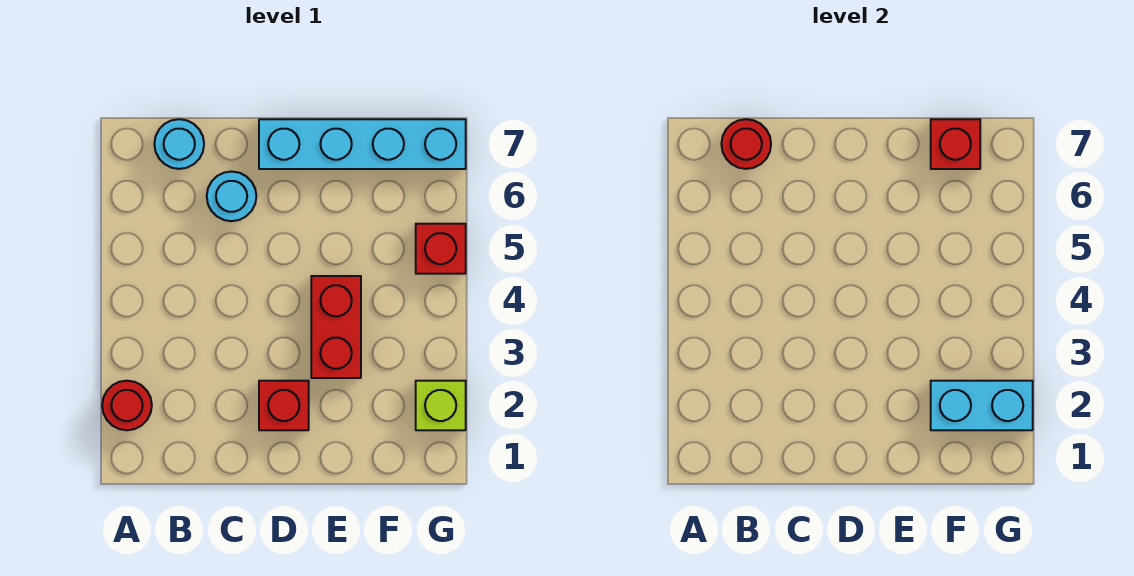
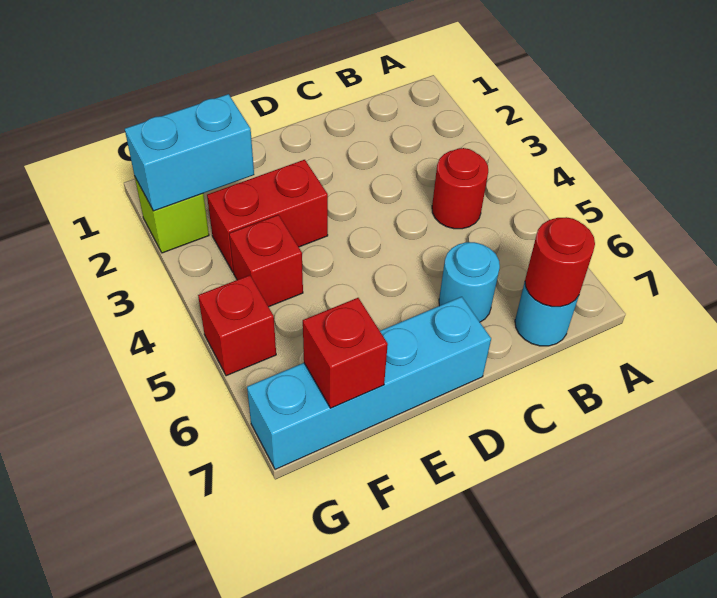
red round brick A2 level 1 -> red round brick B4 level 1
red brick D2 level 1 -> red brick F4 level 1
red brick E3:E4 level 1 -> red brick E3:F3 level 1

